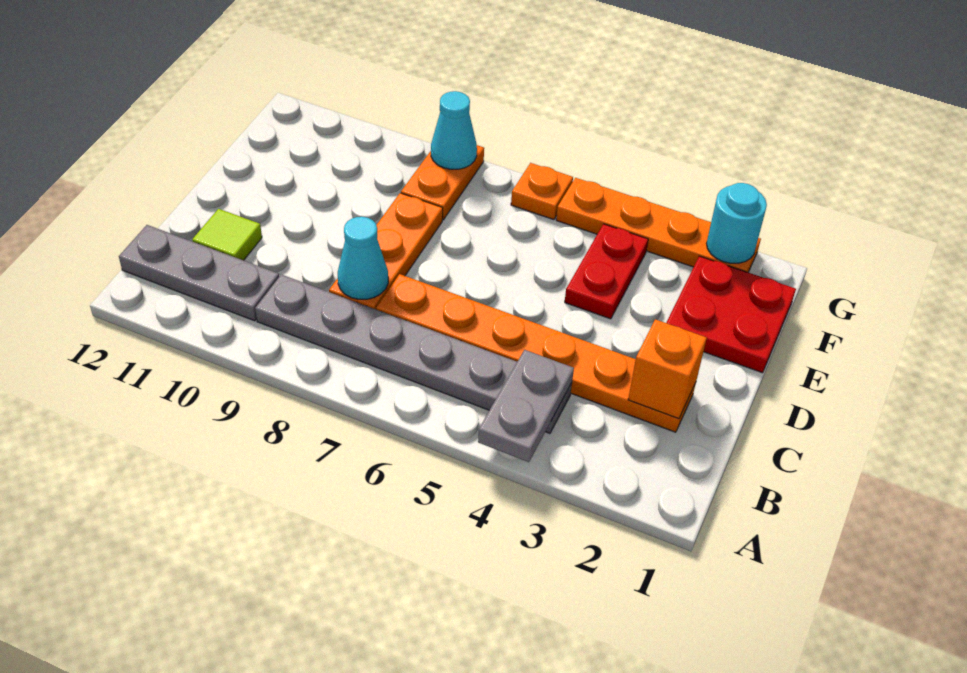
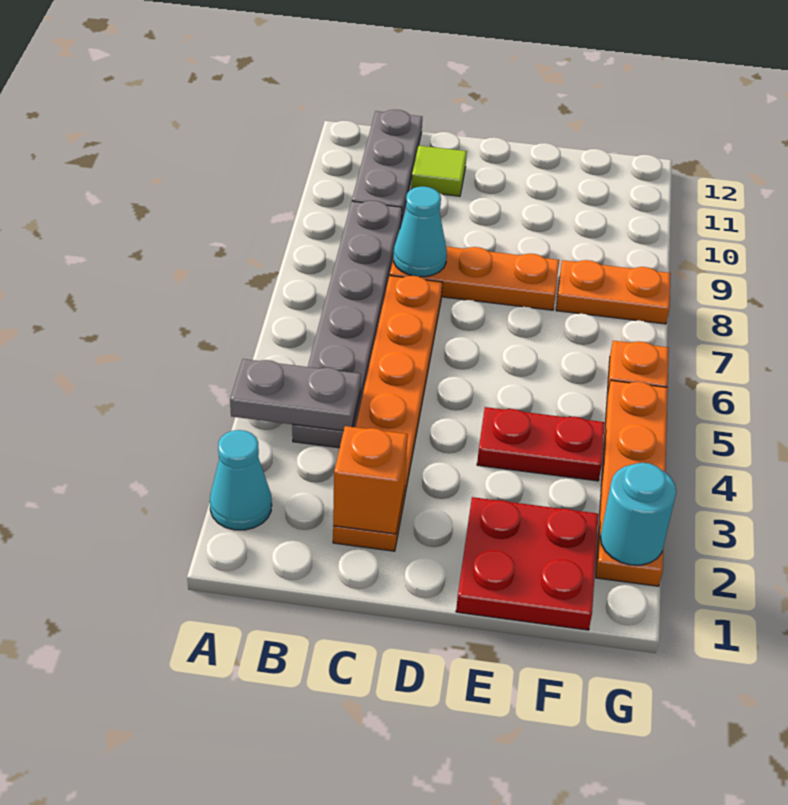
cyan cone G8 level 2 -> cyan cone A2 level 1

